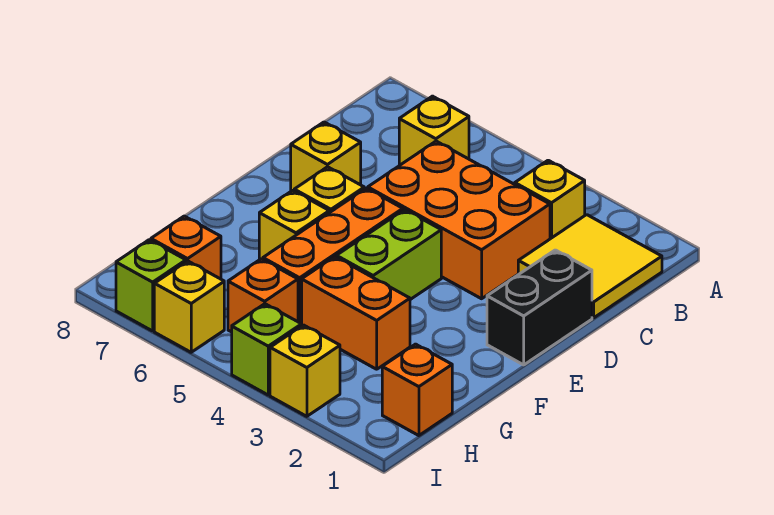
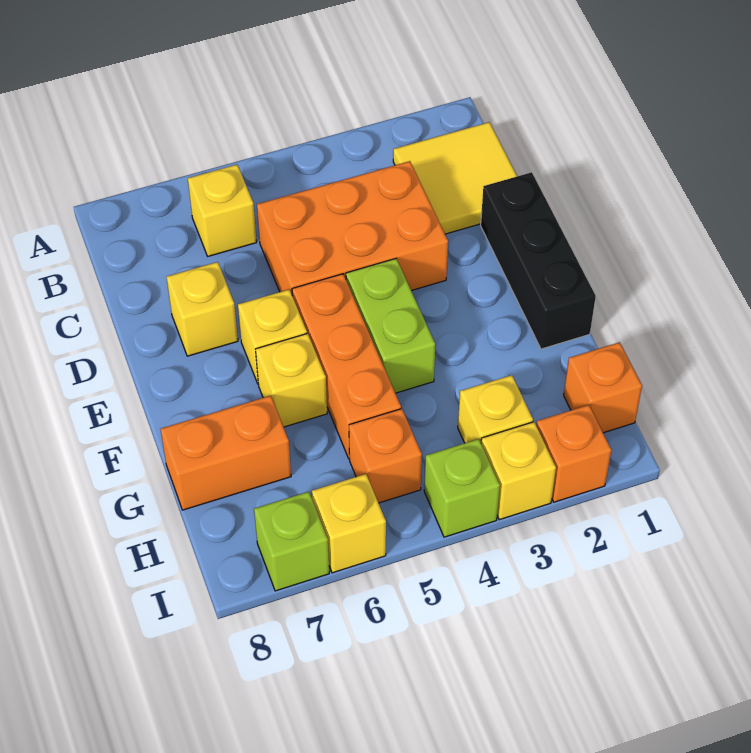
yellow brick B3 level 1 -> yellow brick H3 level 1
black brick D1:E1 level 1 -> black brick D1:F1 level 1
orange brick G3:G4 level 1 -> orange brick G7:G8 level 1
orange brick H7 level 1 -> orange brick I2 level 1

